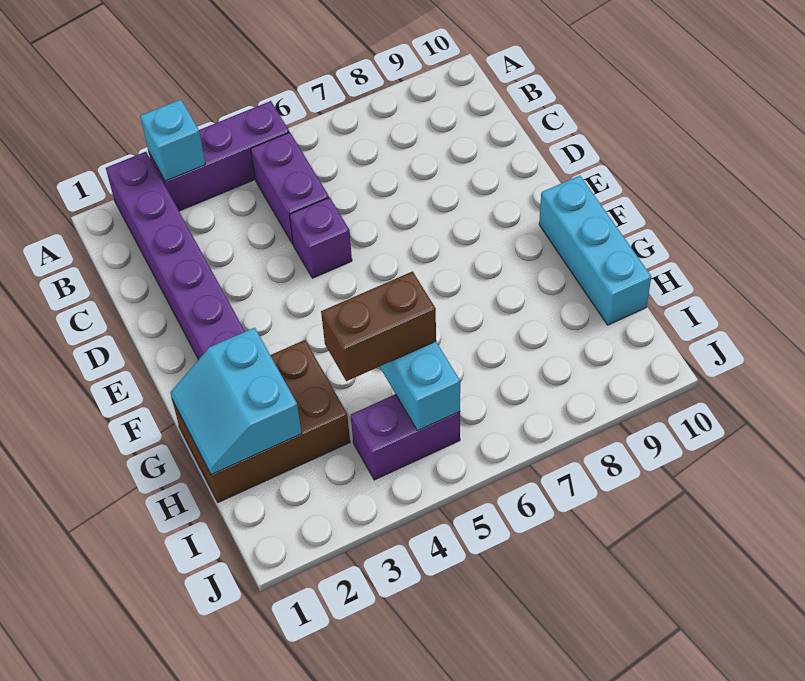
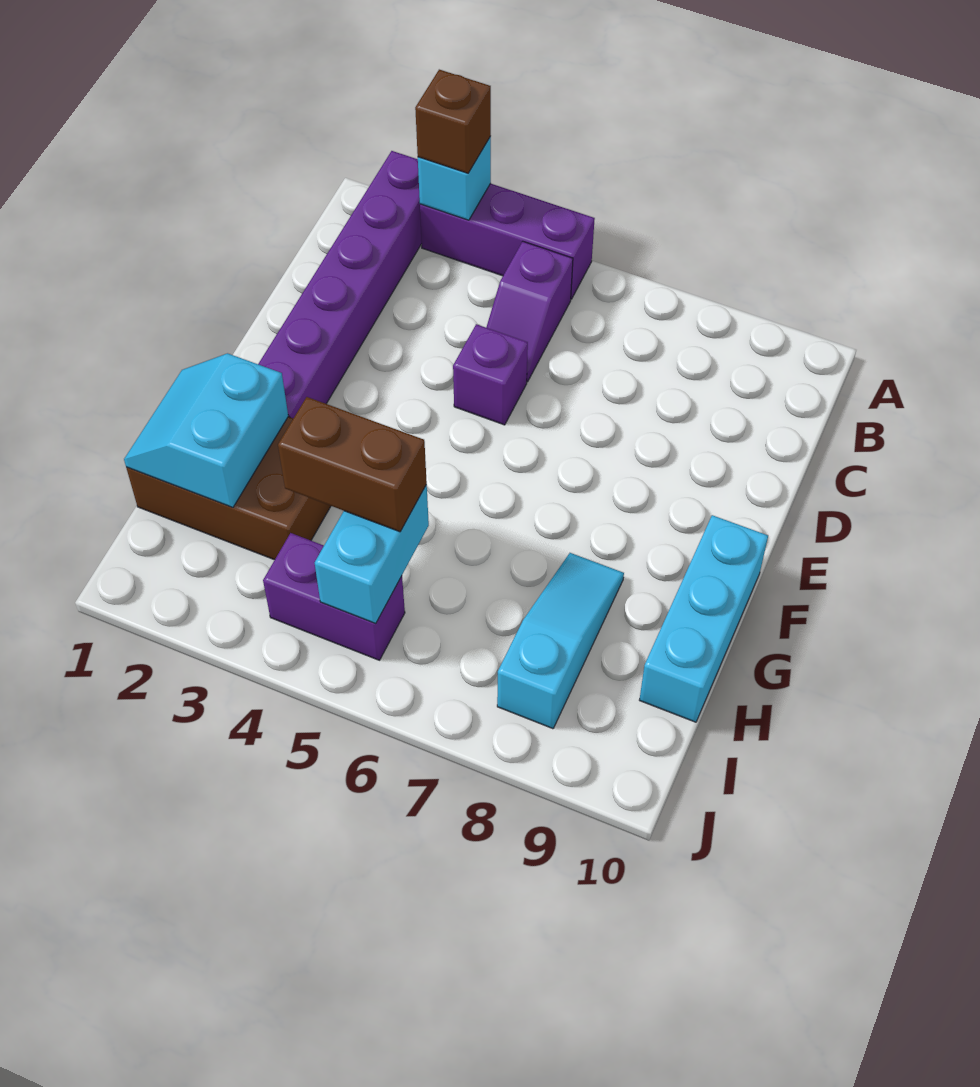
none -> brown brick A3 level 3
purple brick B5:C5 level 1 -> purple slope B5:C5 level 1 top B
none -> cyan slope G8:I8 level 1 top I

